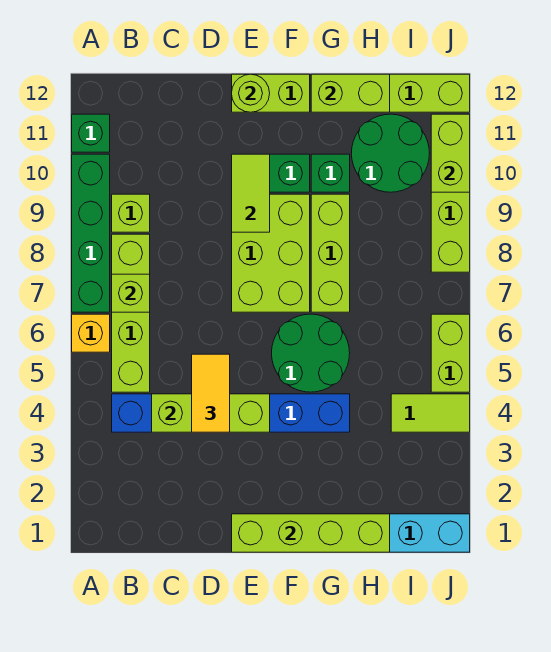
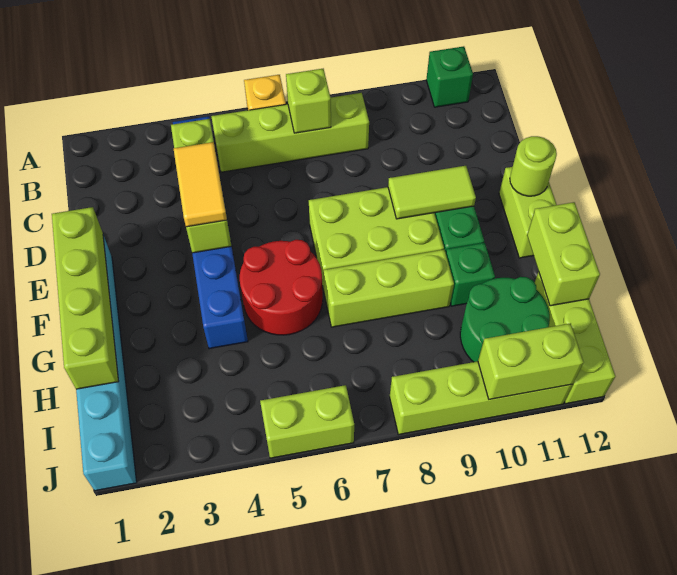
green brick A7:A10 level 1 -> none
lime brick B9 level 1 -> none
yellow tile D4:D5 level 3 -> yellow tile D4:E4 level 3
green round brick F5:G6 level 1 -> red round brick F5:G6 level 1
lime tile I4:J4 level 1 -> none

